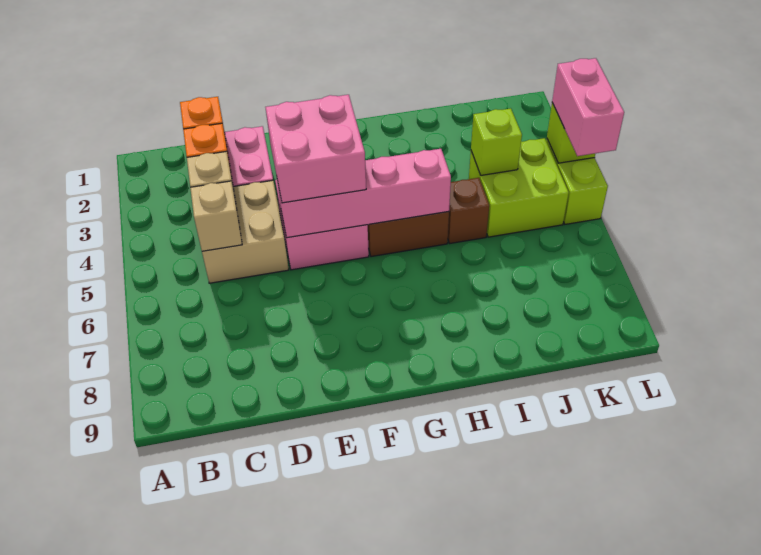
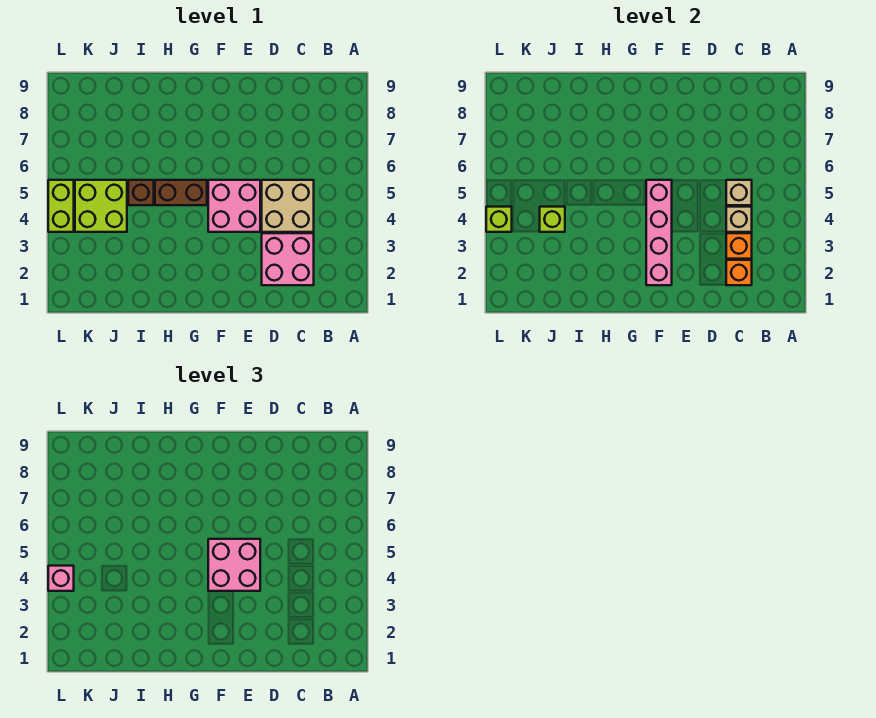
pink brick E5:H5 level 2 -> pink brick F2:F5 level 2
pink brick L4:L5 level 3 -> pink brick L4 level 3

